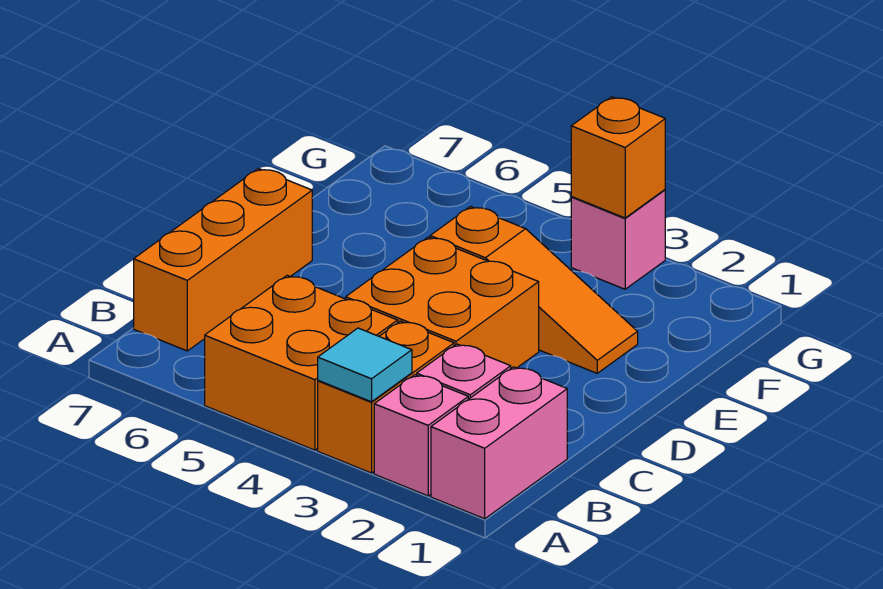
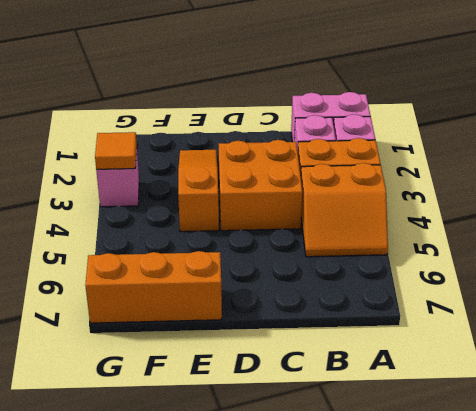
cyan tile A3 level 2 -> none
orange brick A4:B5 level 1 -> orange slope A4:B5 level 1 top 4
orange brick B7:D7 level 1 -> orange brick E7:G7 level 1
orange brick G3 level 2 -> orange tile G3 level 2

